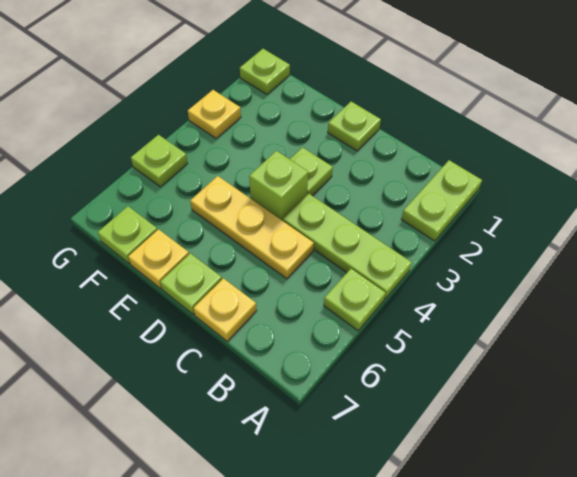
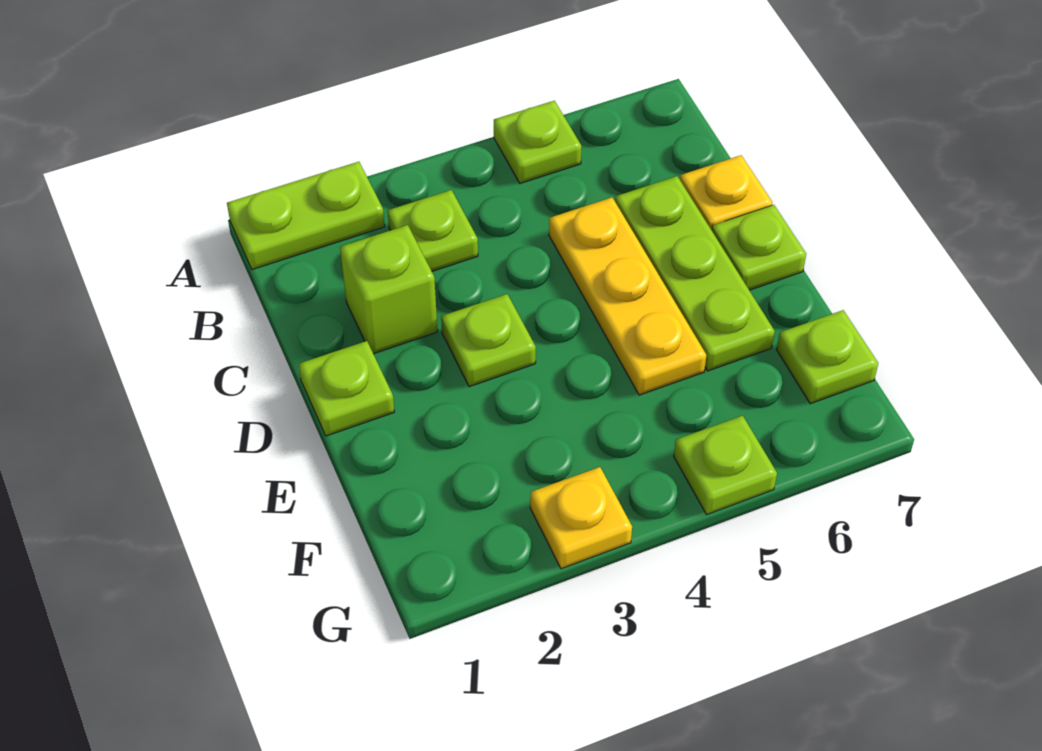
lime plate A4:C4 level 1 -> lime plate C6:E6 level 1
lime brick D4 level 1 -> lime brick C2 level 1
yellow plate E7 level 1 -> none
lime plate G1 level 1 -> lime plate B3 level 1

